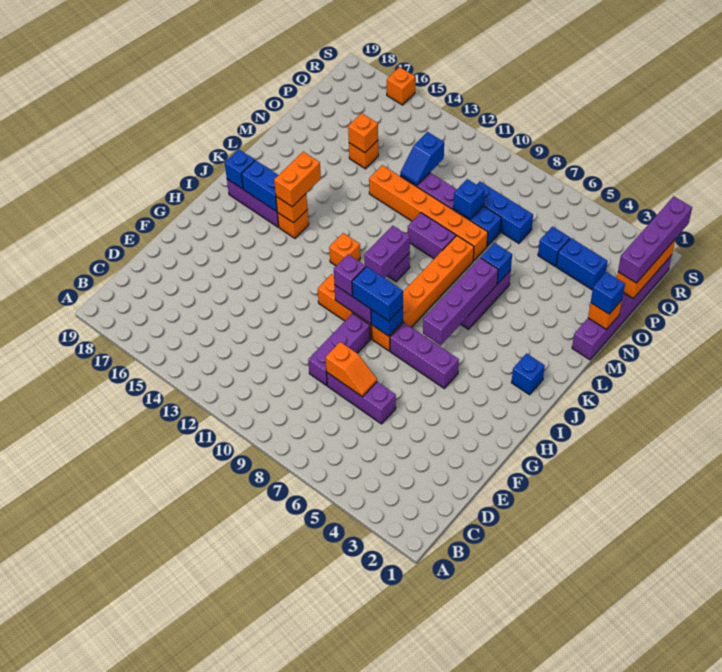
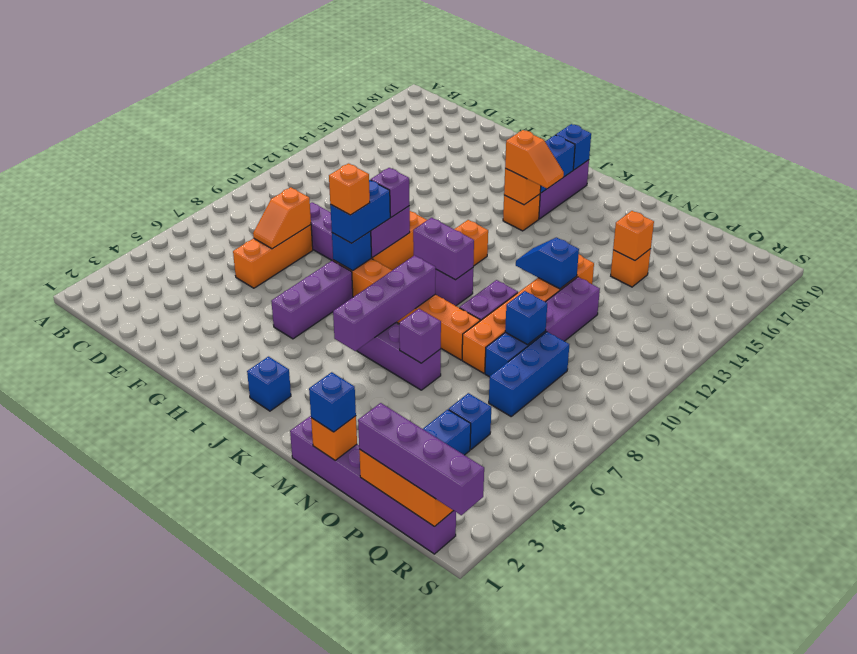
purple brick E6:E8 level 1 -> orange brick E6:E8 level 1
purple brick I6:L6 level 2 -> purple brick K5:K8 level 2
orange brick J15:K15 level 3 -> orange slope J15:K15 level 3 top J
blue brick M6 level 2 -> purple brick M6 level 2
blue slope O12:P12 level 2 top P -> blue slope M12:N12 level 2 top N
orange brick S16 level 1 -> orange brick H8 level 4

